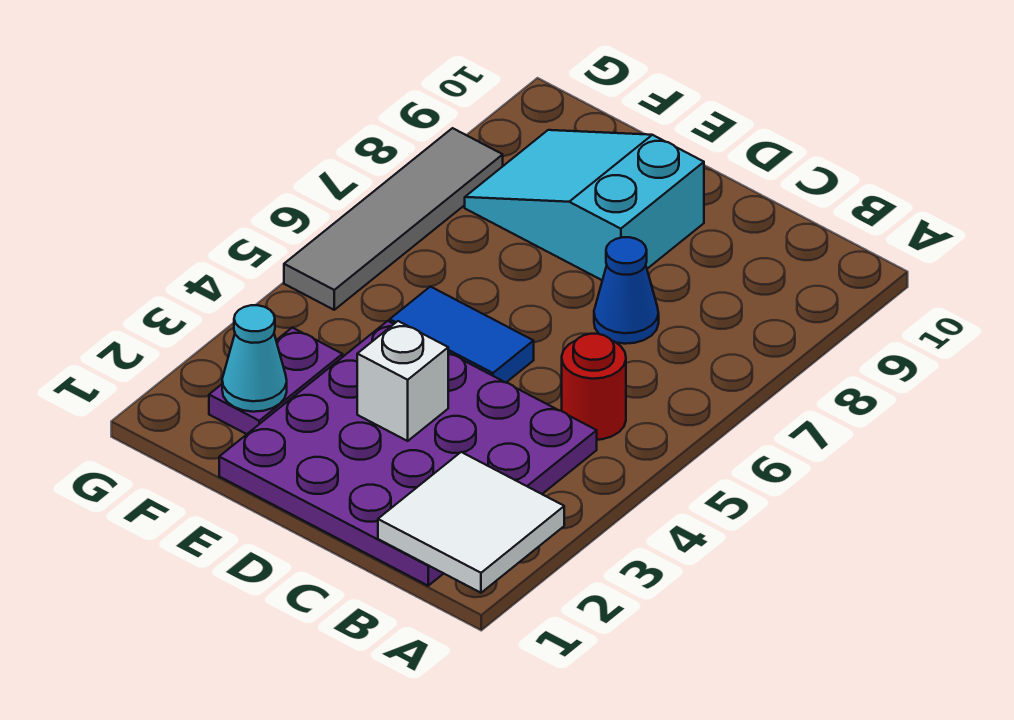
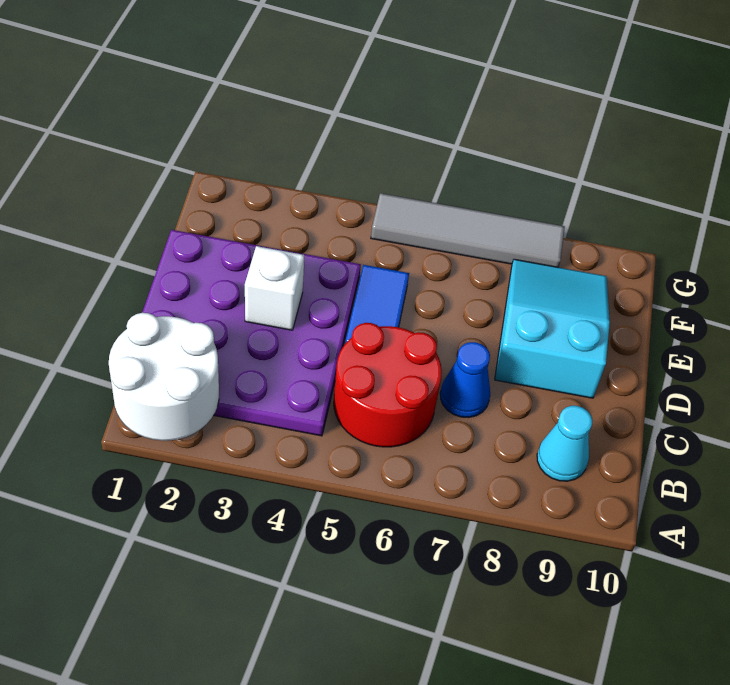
white tile A1:B2 level 2 -> white round brick A1:B2 level 2
red round brick B5 level 1 -> red round brick B5:C6 level 1
purple plate F2:F3 level 1 -> none
cyan cone F2 level 2 -> cyan cone B9 level 1

